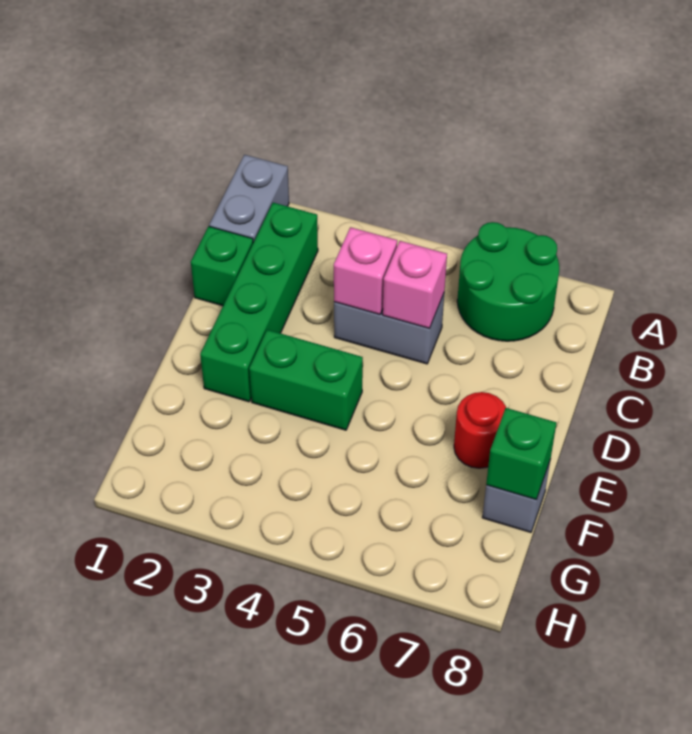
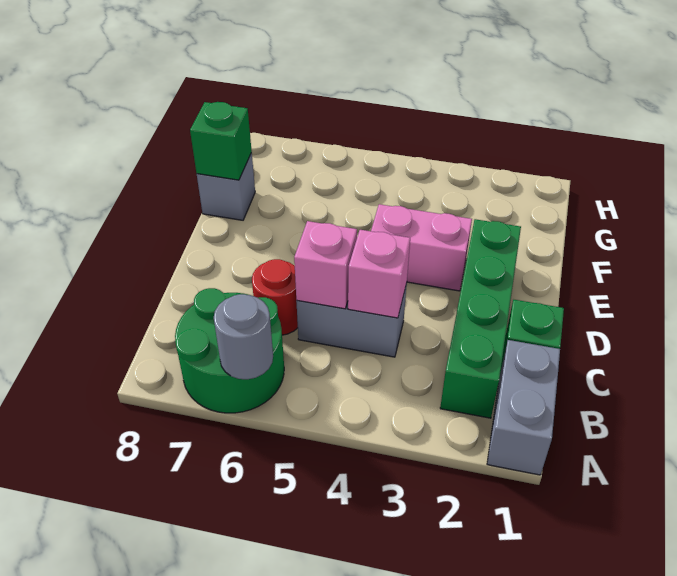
none -> grey round brick A6 level 2
green brick E3:E4 level 1 -> pink brick E3:E4 level 1
red round brick E7 level 1 -> red round brick C6 level 1

